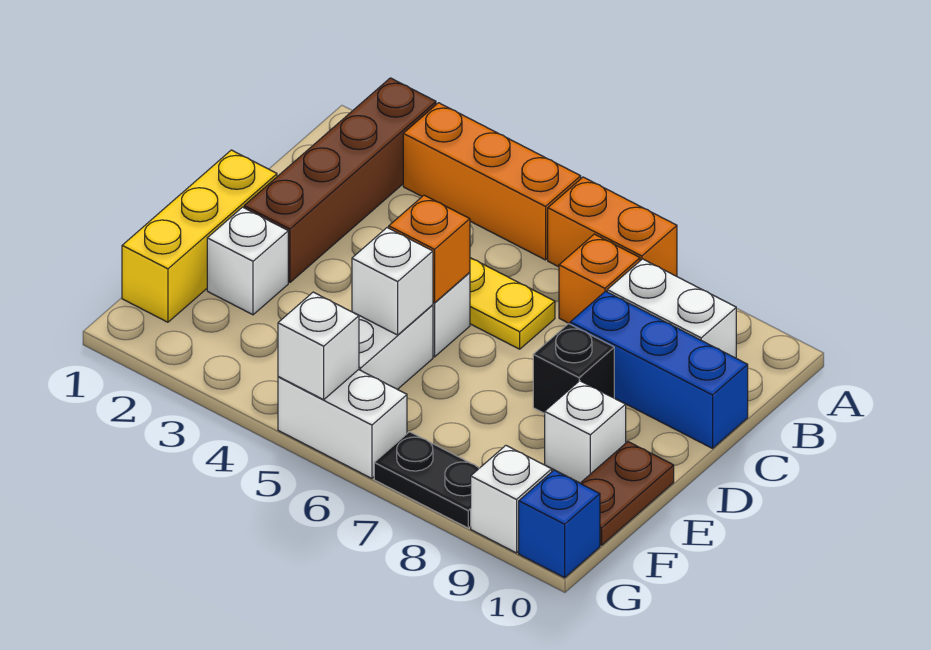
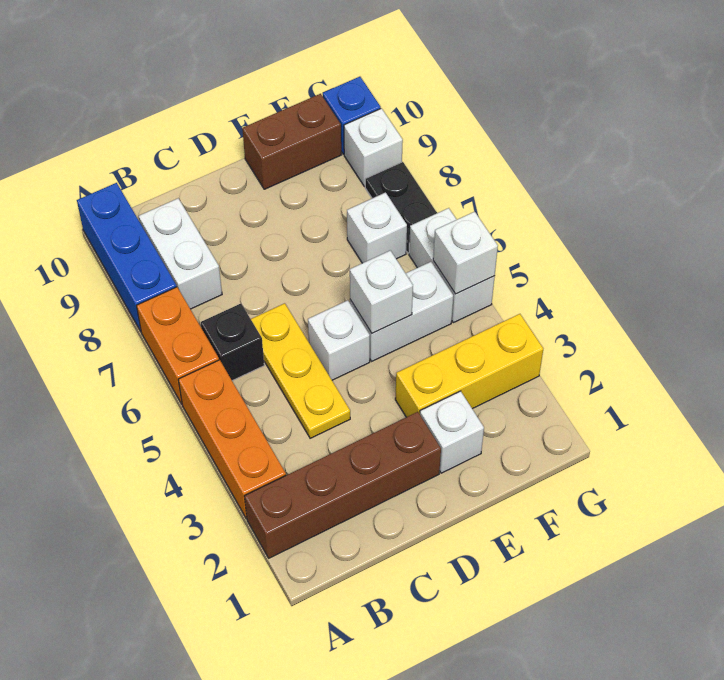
orange brick B7 level 1 -> none
blue brick C8:C10 level 1 -> blue brick A8:A10 level 1
yellow brick D1:F1 level 1 -> yellow brick E3:G3 level 1
orange brick D5 level 2 -> none
black brick D8 level 1 -> black brick B6 level 1
white brick E9 level 1 -> white brick F7 level 1
brown plate E10:F10 level 1 -> brown brick E10:F10 level 1

